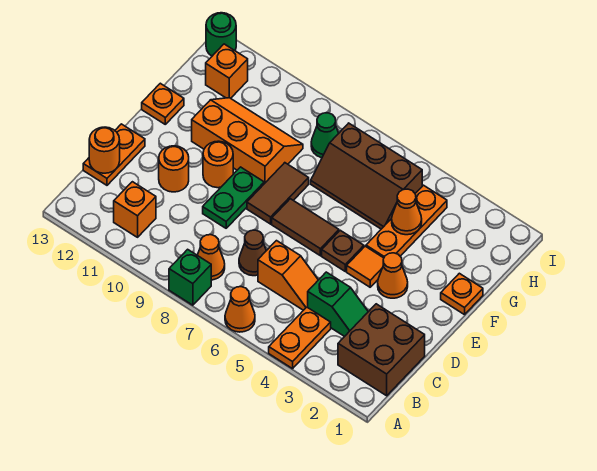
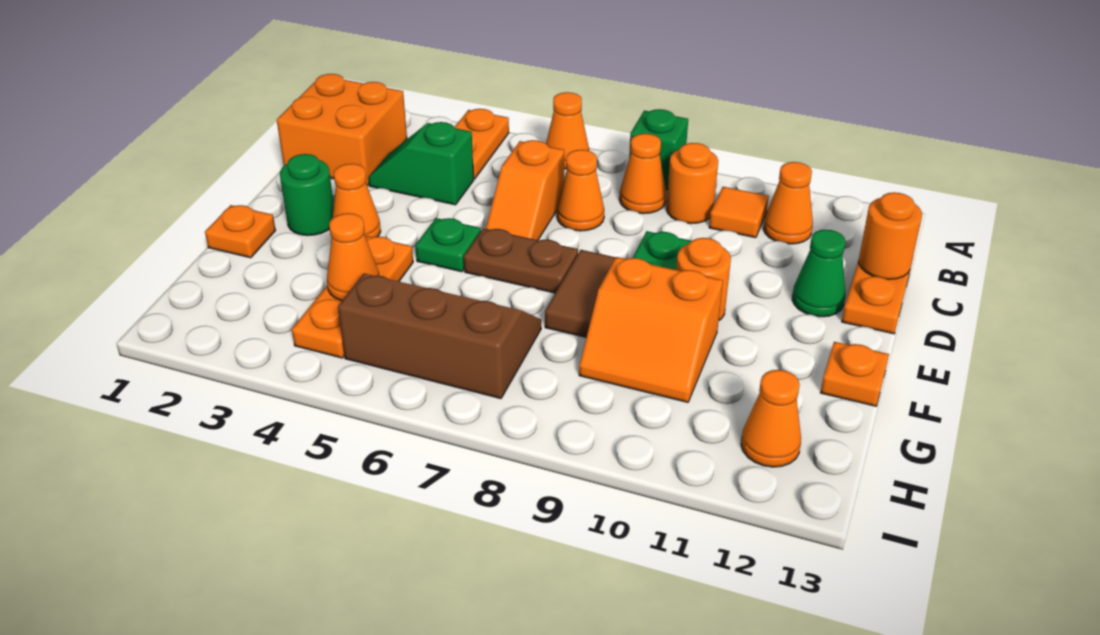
brown brick B1:C2 level 1 -> orange brick B1:C2 level 1
orange brick B11 level 1 -> orange cone B11 level 1
orange slope C5:C6 level 1 top 6 -> orange slope C6:D6 level 1 top C
brown cone C7 level 1 -> orange cone C7 level 1
orange round brick D11 level 1 -> orange round brick B9 level 1
orange tile E4 level 1 -> orange tile B10 level 1
brown plate E5 level 1 -> green plate E5 level 1
brown tile E6:E7 level 1 -> brown plate E6:E7 level 1
orange slope F9:G11 level 1 top F -> orange slope F9:G10 level 1 top F
green cone H8 level 1 -> green cone D12 level 1
orange brick H12 level 1 -> orange cone H12 level 1
green round brick I13 level 1 -> green round brick E2 level 1

